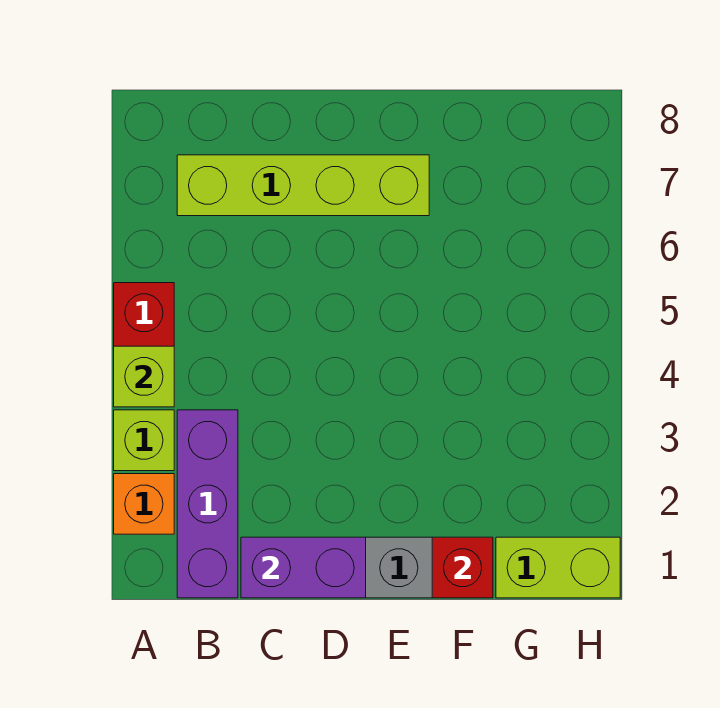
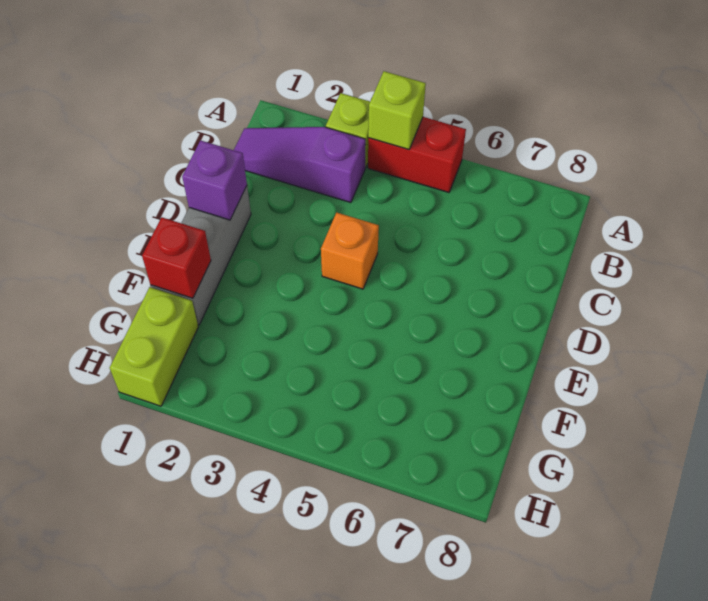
orange brick A2 level 1 -> orange brick D4 level 1
purple brick B1:B3 level 1 -> purple slope B1:B3 level 1 top 3
lime brick B7:E7 level 1 -> none
purple brick C1:D1 level 2 -> purple brick D1 level 2

